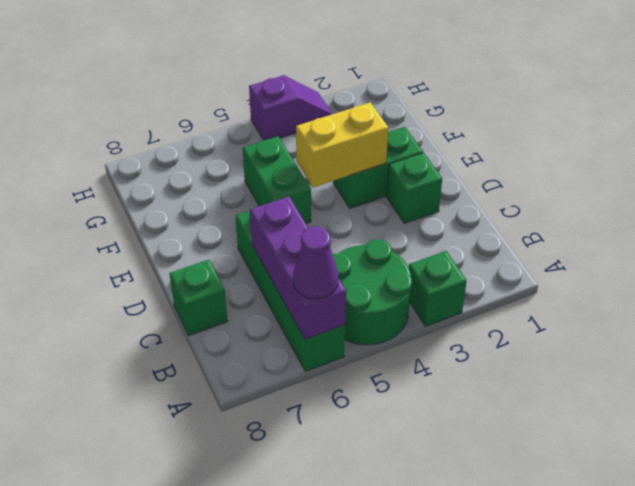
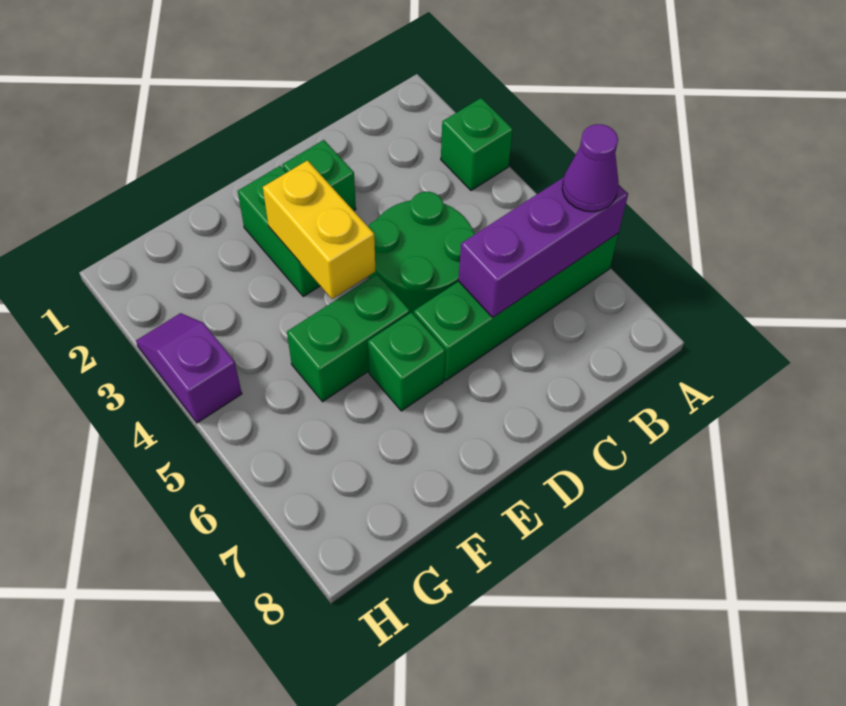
green round brick A4:B5 level 1 -> green round brick C4:D5 level 1
green brick C8 level 1 -> green brick E6 level 1

